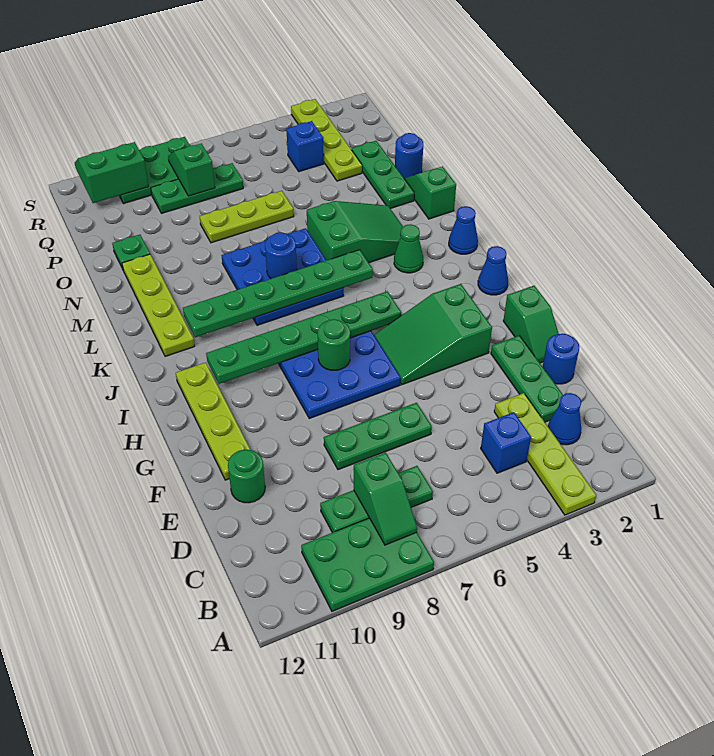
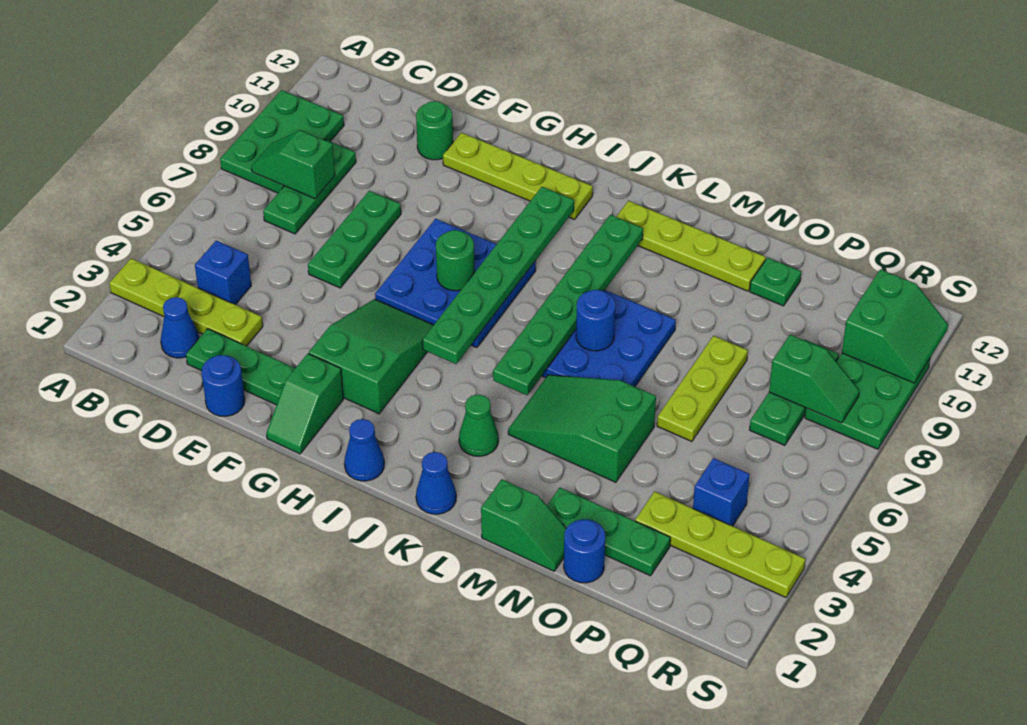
green slope F1:G1 level 1 top G -> green slope G1:G2 level 1 top 2
green slope L3:M5 level 1 top 5 -> green slope L4:N5 level 1 top N

